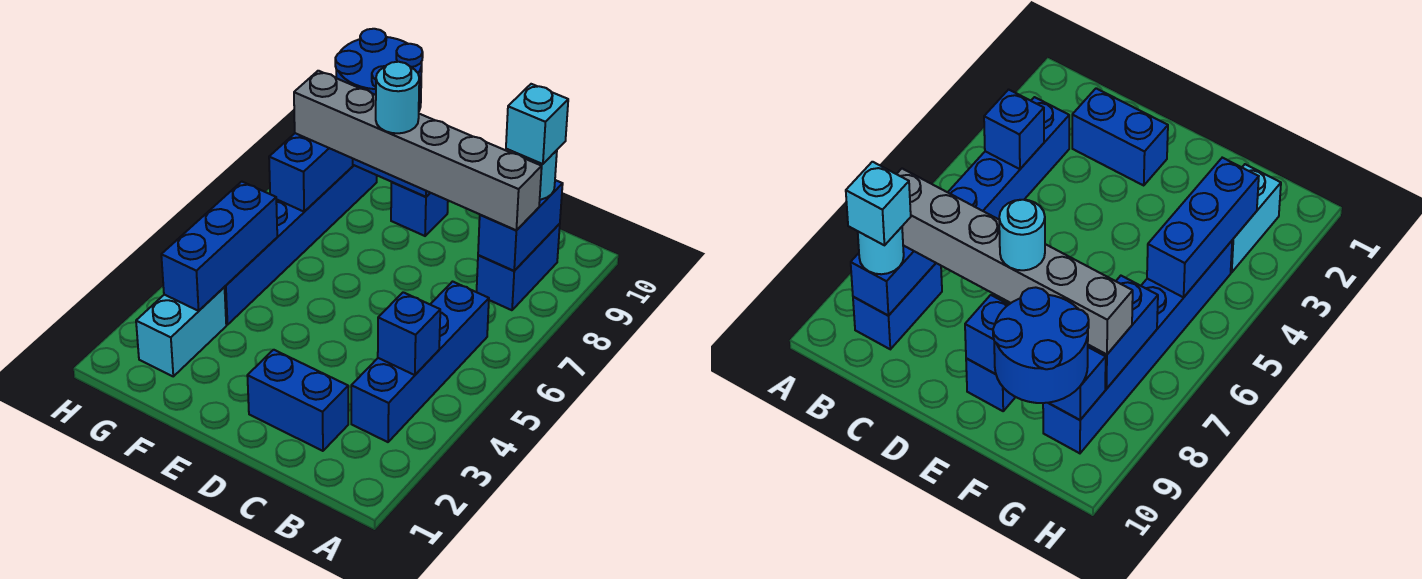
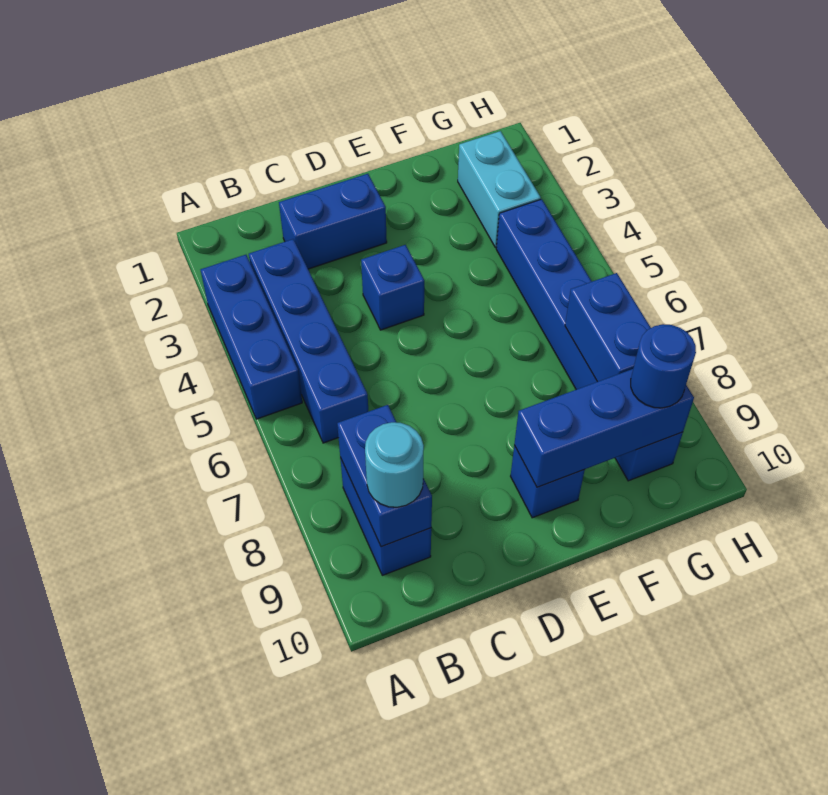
blue brick B4 level 2 -> blue brick D4 level 1
grey brick B8:G8 level 3 -> none
cyan brick B9 level 4 -> none
cyan round brick E8 level 4 -> none
blue round brick F9:G10 level 3 -> blue round brick G9 level 3
blue brick G3:G5 level 2 -> blue brick A3:A5 level 1

